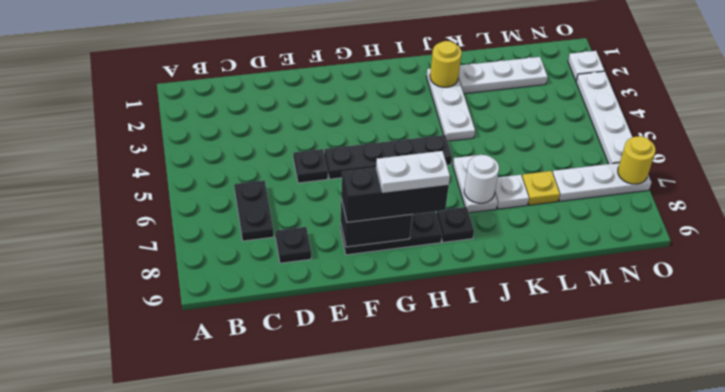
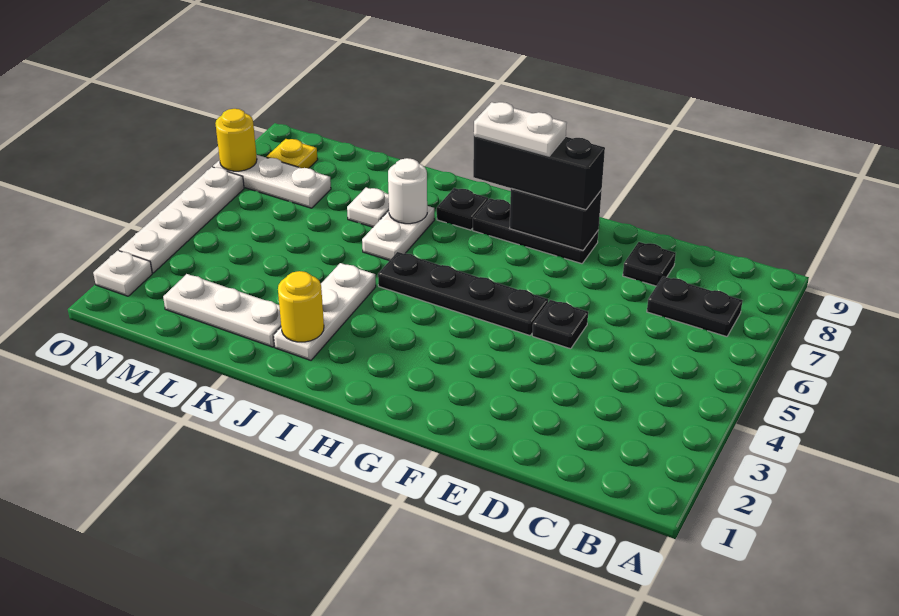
black plate C6:C7 level 1 -> black plate B7:C7 level 1
yellow plate L7 level 1 -> yellow plate N8 level 1

